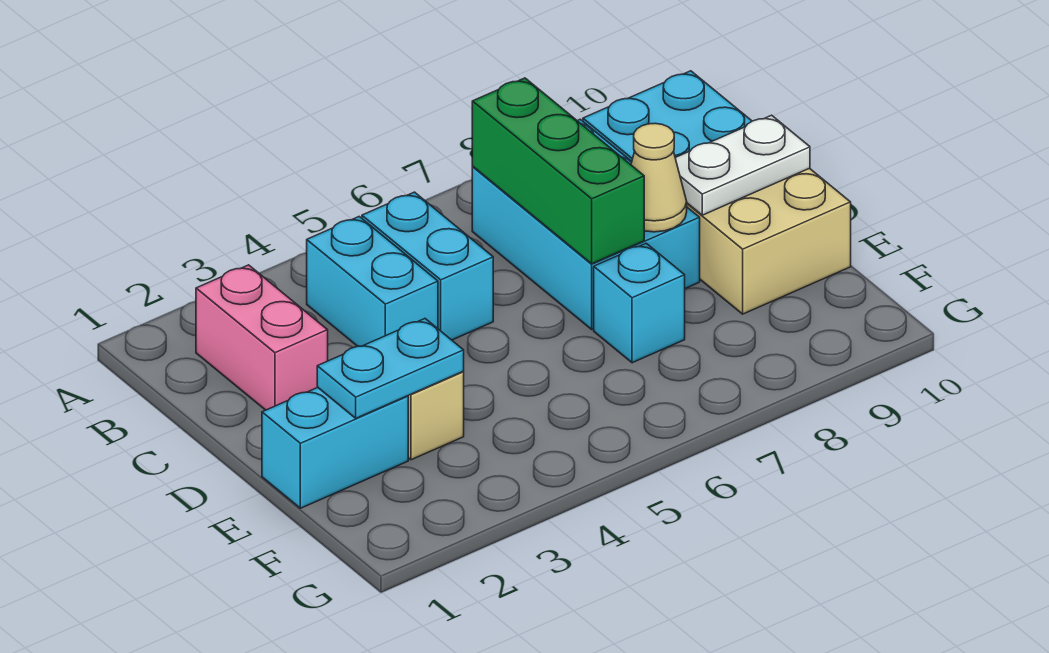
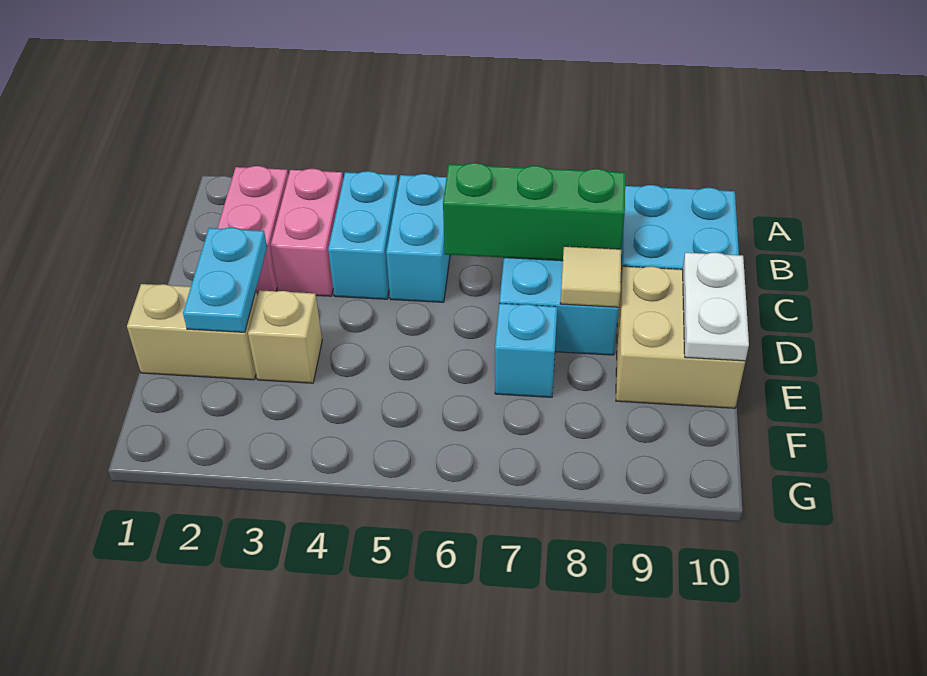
none -> pink brick B3:C3 level 1
green brick B7:D7 level 2 -> green brick C6:C8 level 2
tan cone D8 level 2 -> tan tile D8 level 2
white plate D9:D10 level 2 -> white plate D10:E10 level 2
cyan brick E1:E2 level 1 -> tan brick E1:E2 level 1
cyan plate E2:E3 level 2 -> cyan plate D2:E2 level 2

